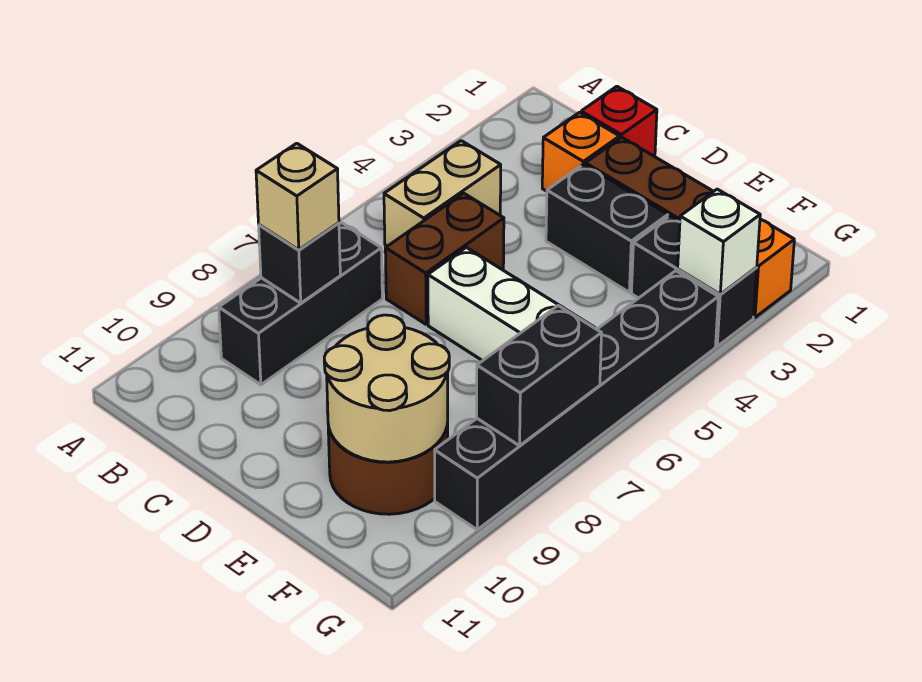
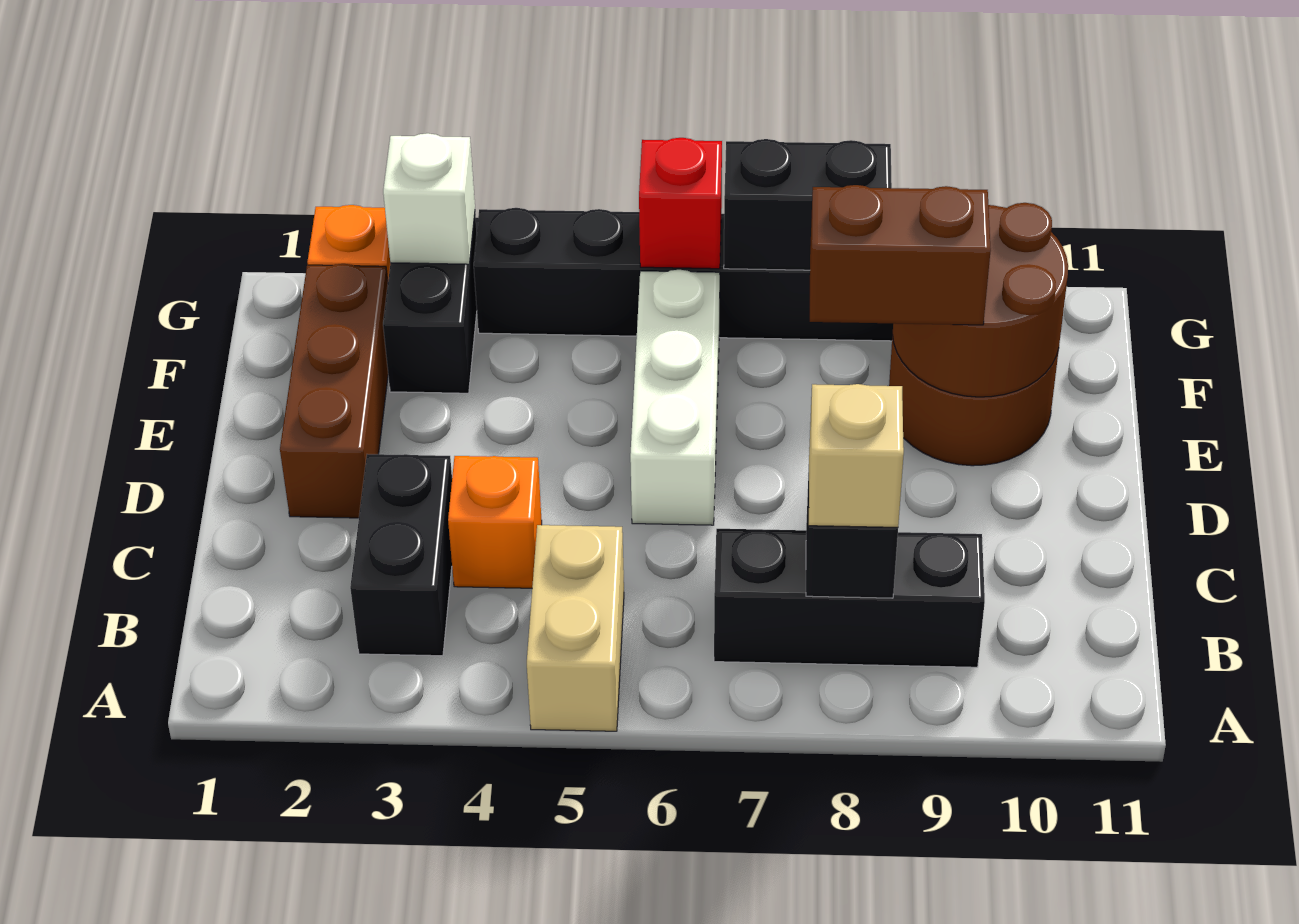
tan brick B4:B5 level 1 -> tan brick A5:B5 level 1
red brick C1 level 1 -> red brick G6 level 2
orange brick C2 level 1 -> orange brick C4 level 1
brown brick C5:C6 level 1 -> brown brick E8:E9 level 3
black brick D3:E3 level 1 -> black brick B3:C3 level 1
tan round brick E9:F10 level 2 -> brown round brick E9:F10 level 2

